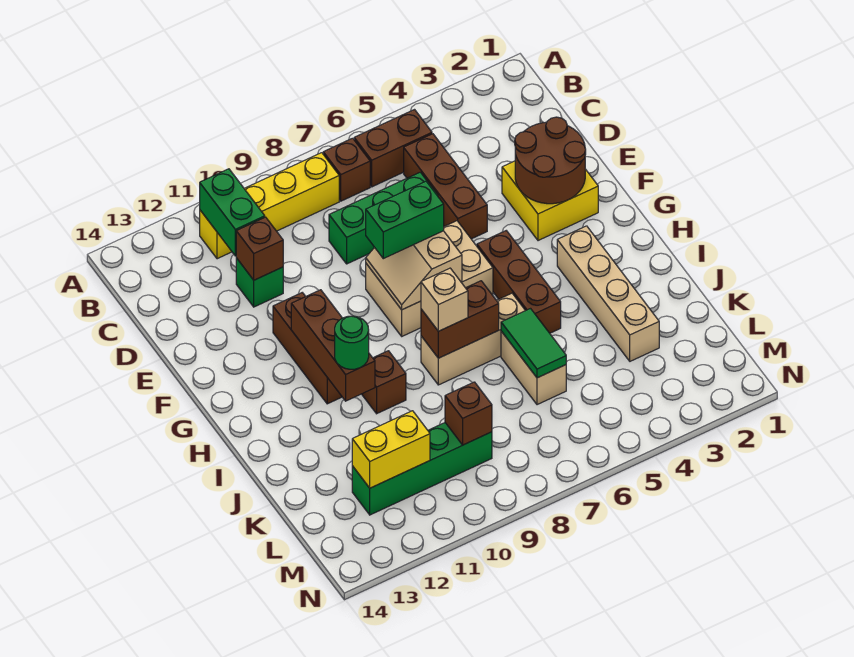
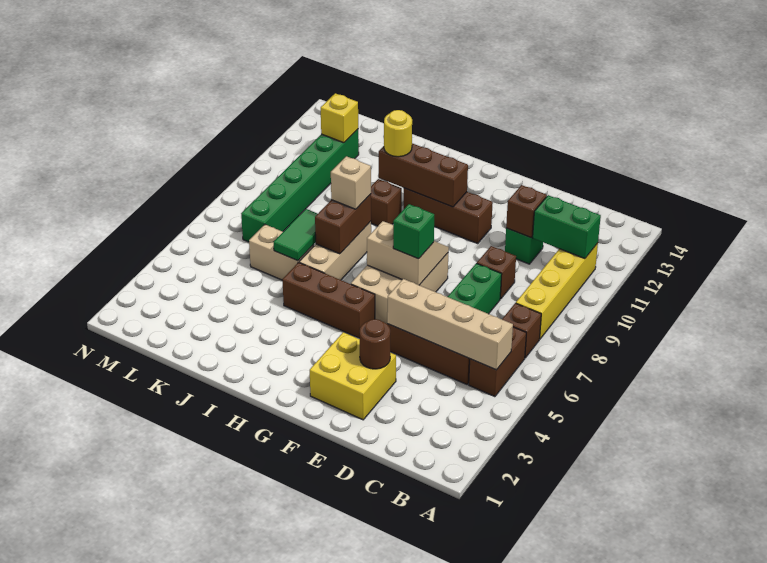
brown round brick E2:F3 level 2 -> brown round brick E3 level 2
green brick F7:F8 level 3 -> green brick F7 level 3
tan brick H3:K3 level 1 -> tan brick B5:E5 level 2
green round brick I11 level 3 -> yellow round brick I11 level 3
green tile J6:K6 level 2 -> green tile J6:J7 level 2
green brick L9:L12 level 1 -> green brick L7:L12 level 1
brown brick L9 level 2 -> brown brick D9 level 1
yellow brick L11:L12 level 2 -> yellow brick L12 level 2

